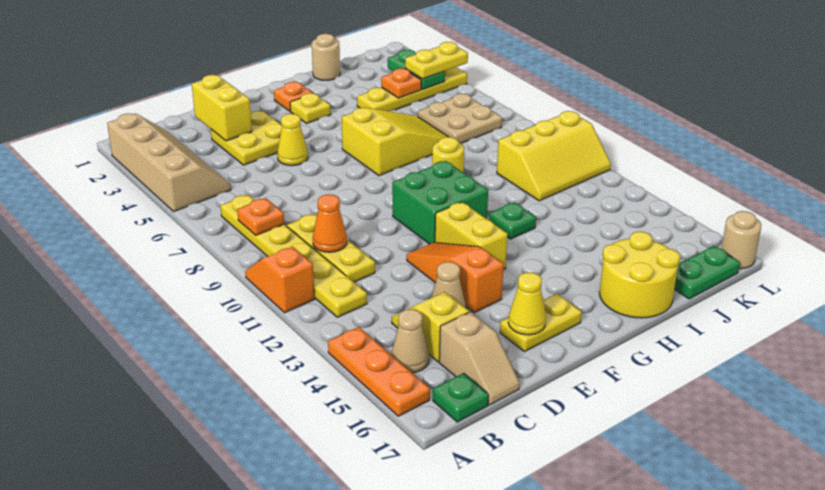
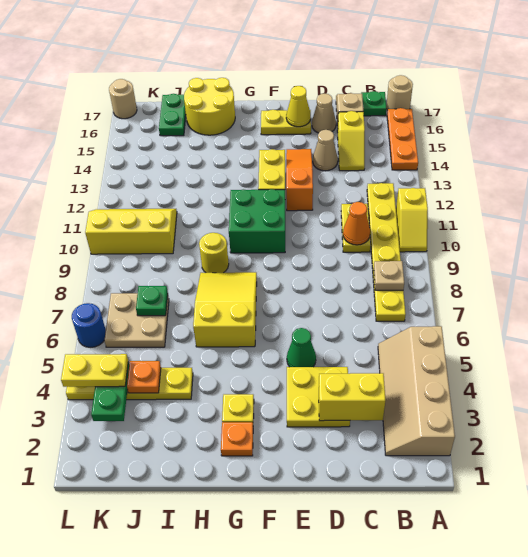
orange slope A10:A11 level 1 top 11 -> yellow slope A10:A11 level 1 top 11
orange plate B8 level 2 -> tan plate B8 level 2
tan cone B15 level 1 -> tan cone D16 level 1
yellow plate C9:C11 level 1 -> yellow plate C10:C11 level 1
yellow brick D2:D3 level 2 -> yellow brick C3:D3 level 2
yellow cone E5 level 1 -> green cone E5 level 1
orange slope E12:E14 level 1 top 14 -> orange slope E12:E14 level 1 top 12
yellow slope G6:I7 level 1 top G -> yellow slope G6:H8 level 1 top 6
green plate H12 level 1 -> green plate J7 level 2
tan round brick I1 level 1 -> tan round brick A17 level 1
green plate J17:K17 level 1 -> green plate J16:J17 level 1
none -> blue round brick L6 level 1

